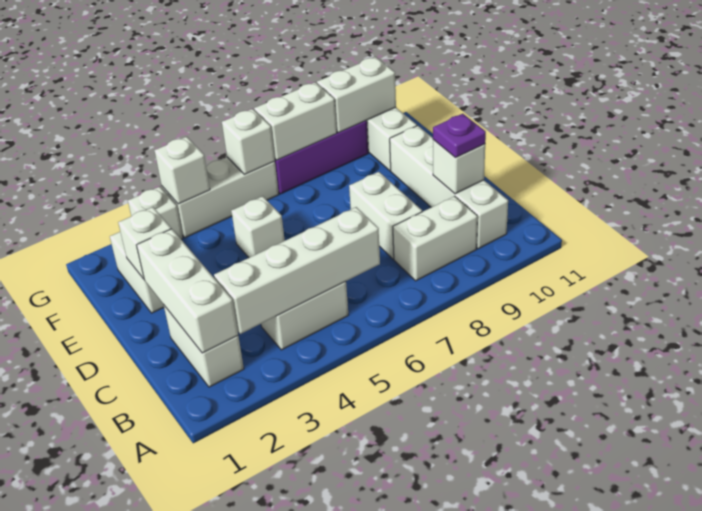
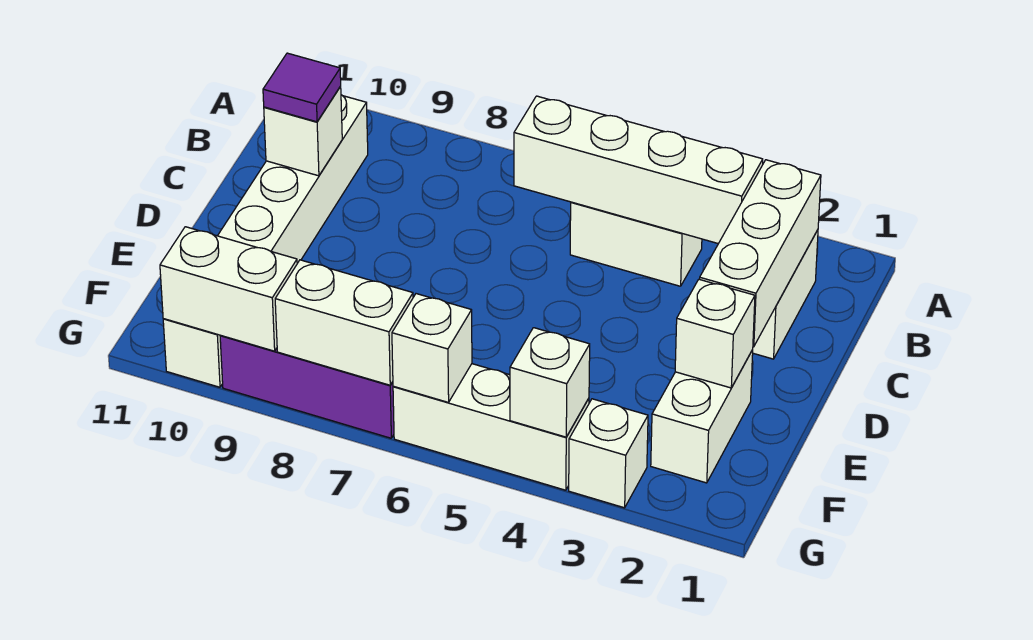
white brick B8:B9 level 1 -> none
white brick C8:D8 level 1 -> none
purple plate C10 level 3 -> purple tile C10 level 3
white brick E5 level 1 -> none

